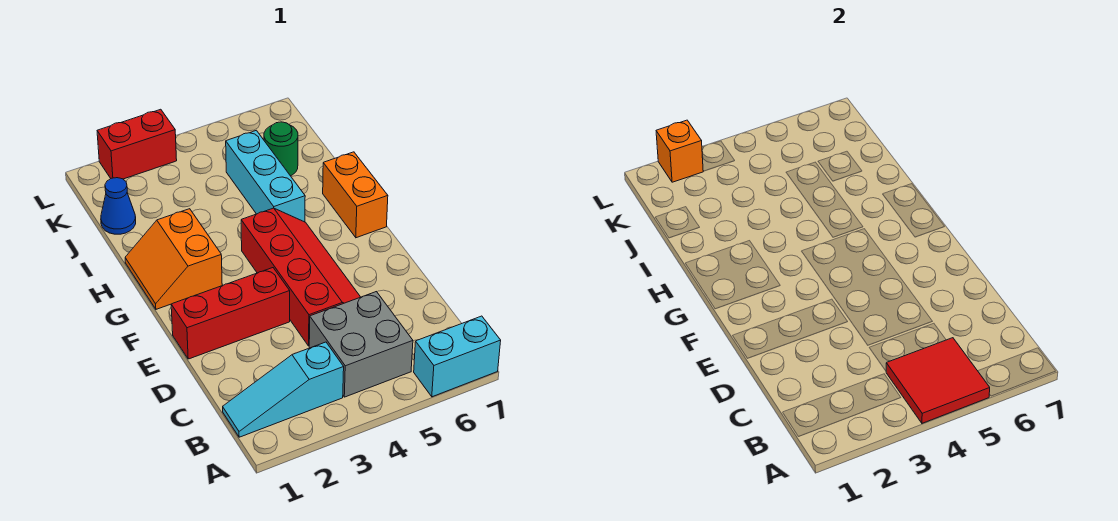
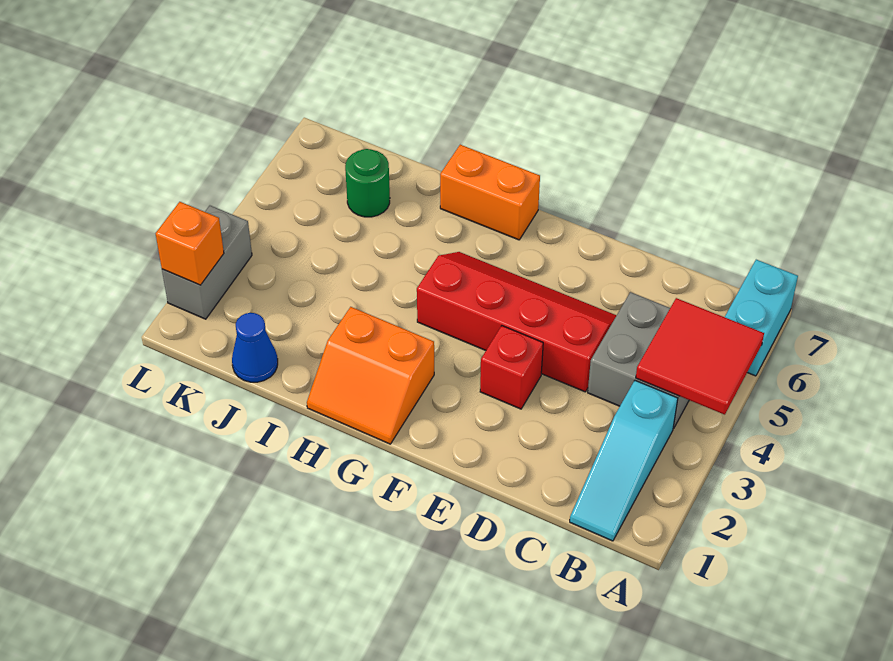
red brick E1:E3 level 1 -> red brick E3 level 1
cyan brick H5:J5 level 1 -> none
red brick L2:L3 level 1 -> grey brick L2:L3 level 1

